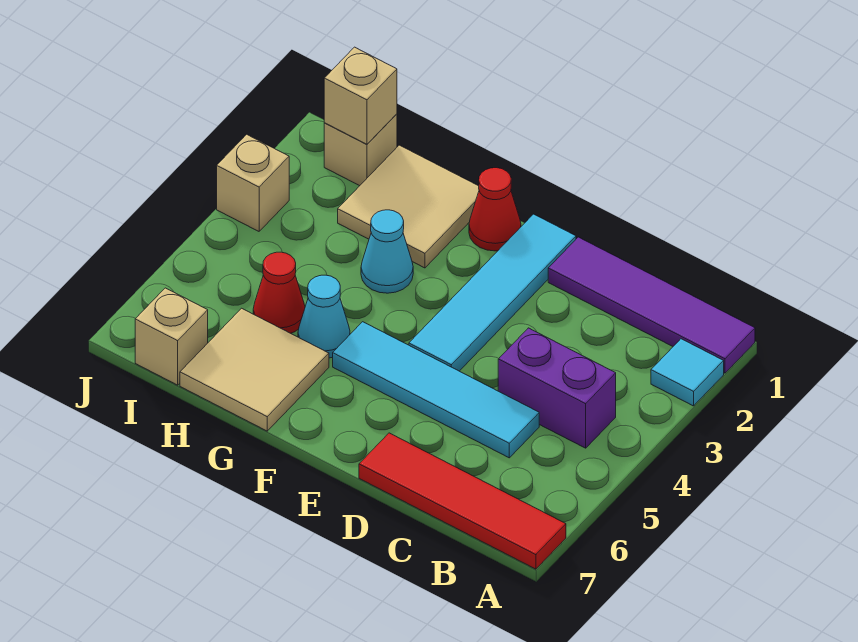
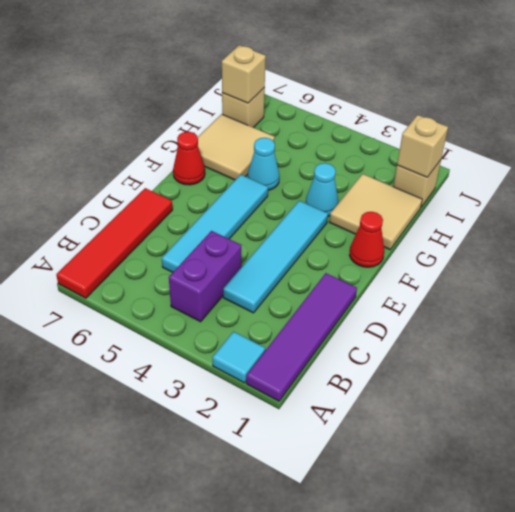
cyan tile E1:E4 level 1 -> cyan tile C3:F3 level 1
red cone H5 level 1 -> red cone F7 level 1
tan brick J3 level 1 -> tan brick I7 level 2

